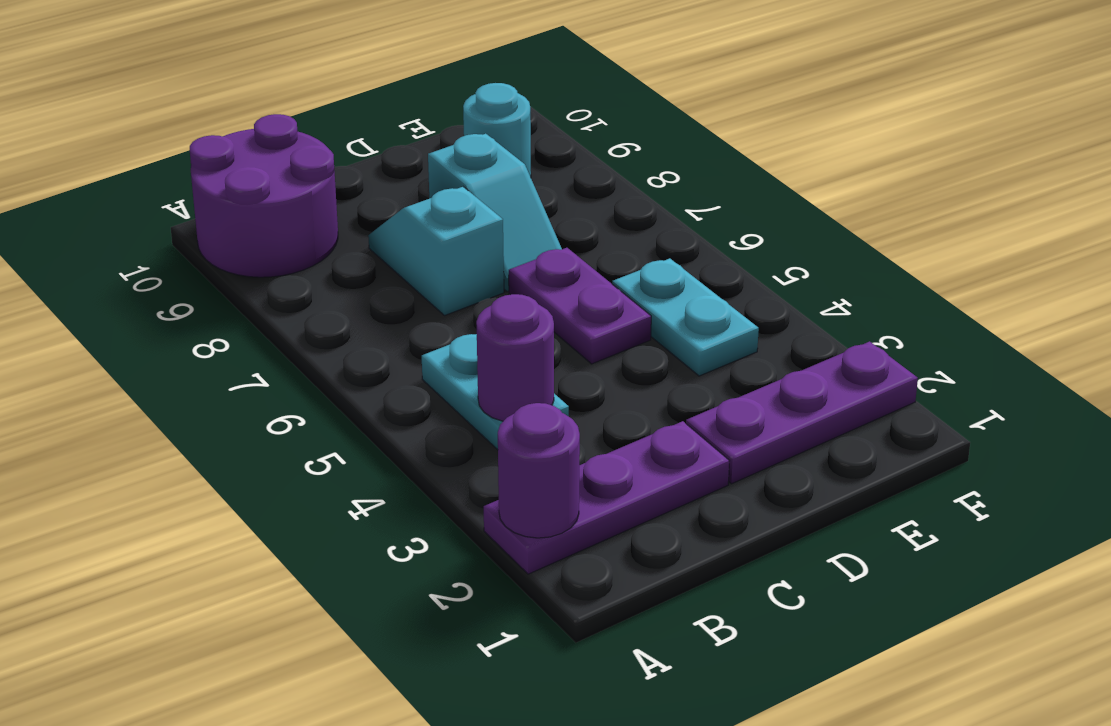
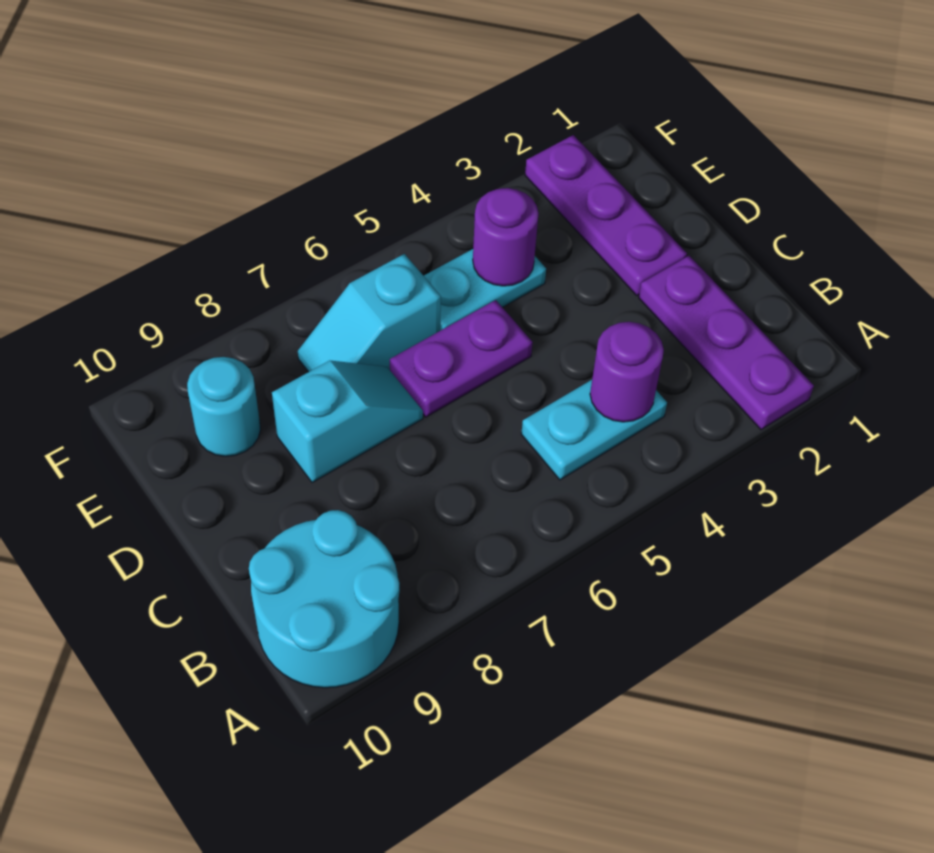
purple round brick A2 level 2 -> purple round brick E4 level 2
purple round brick A9:B10 level 1 -> cyan round brick A9:B10 level 1
cyan slope C7:C8 level 1 top 7 -> cyan slope E6:E7 level 1 top 6

